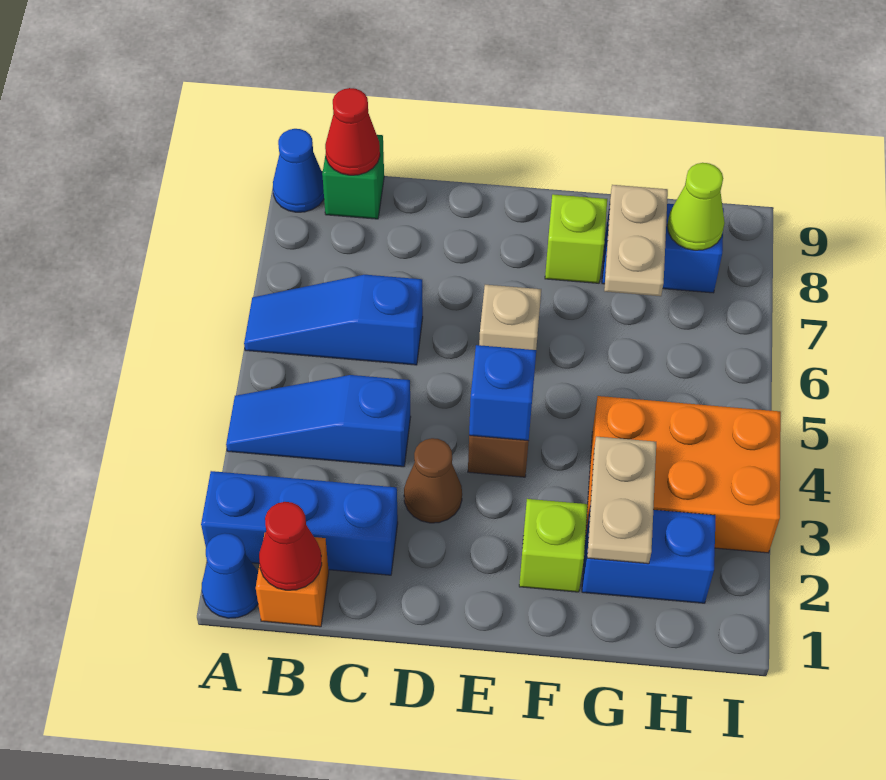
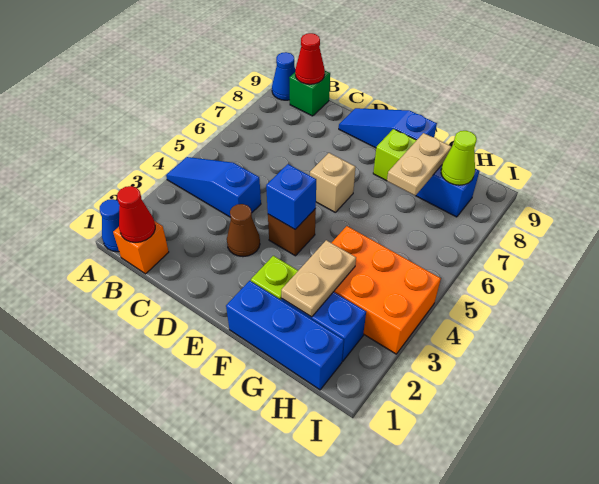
blue brick A2:C2 level 1 -> blue brick F1:H1 level 1
blue slope A6:C6 level 1 top C -> blue slope D9:F9 level 1 top F

